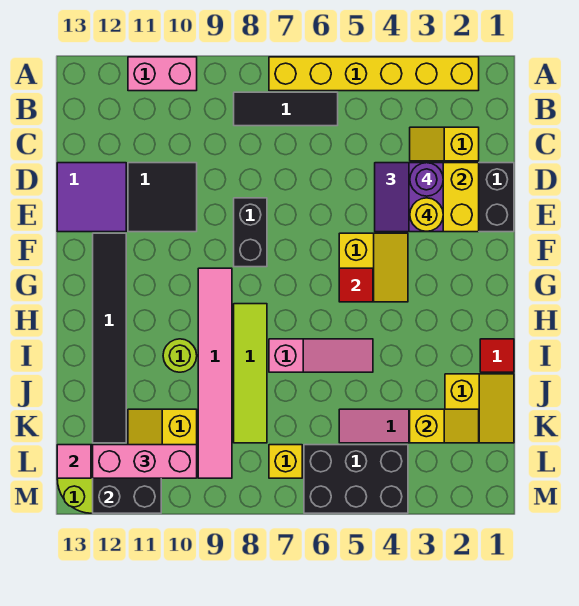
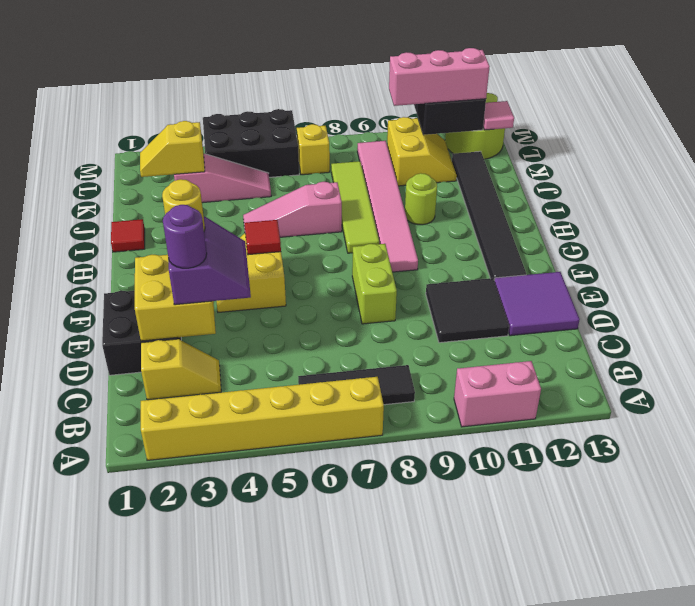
black brick E8:F8 level 1 -> lime brick E8:F8 level 1
yellow slope J1:K2 level 1 top 2 -> none

